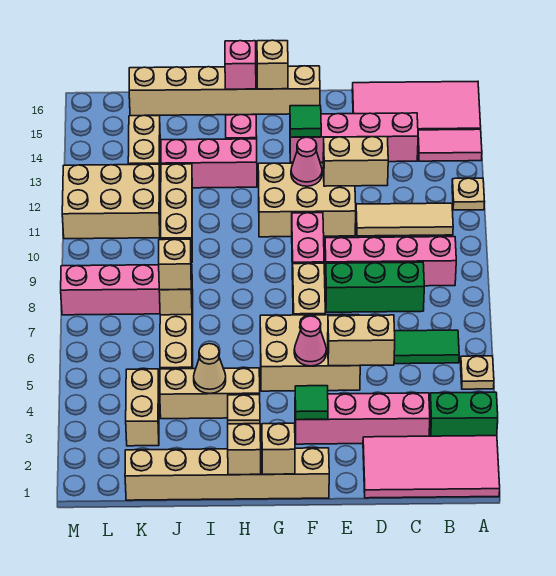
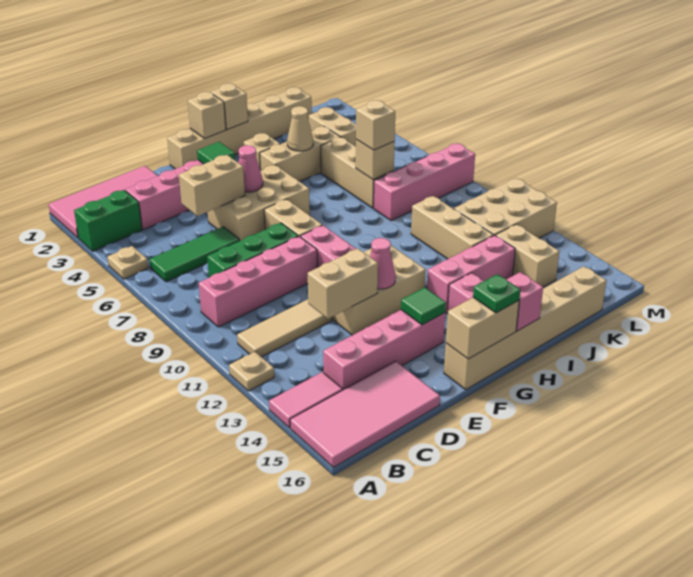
tan brick G16 level 2 -> tan brick F16:G16 level 2
none -> green plate G16 level 3

